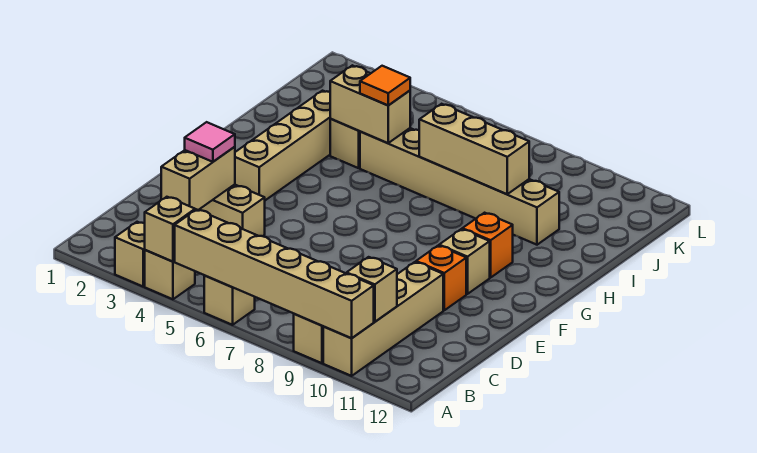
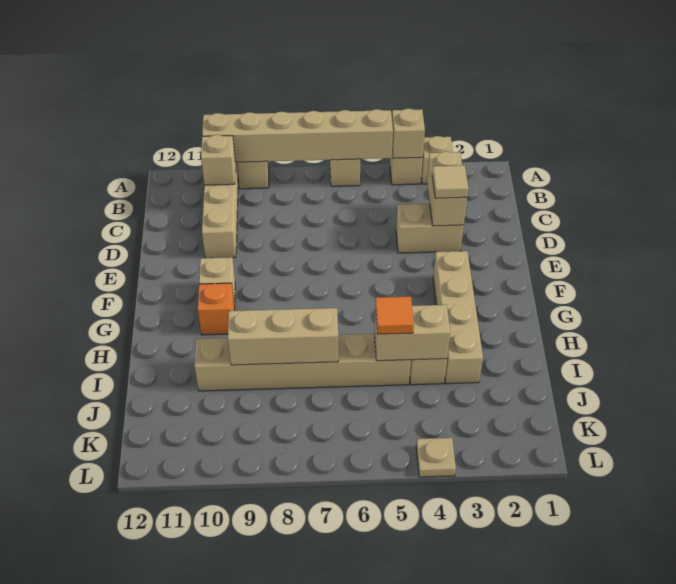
pink tile D3 level 3 -> tan tile D3 level 3
orange brick E10 level 1 -> none
none -> tan plate L4 level 1

